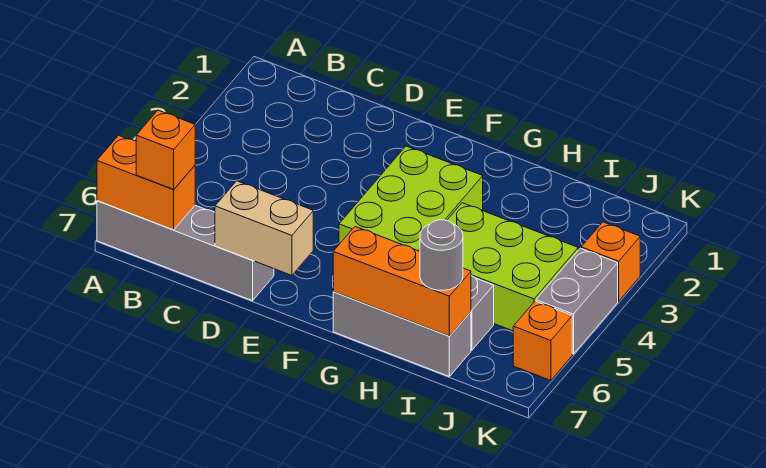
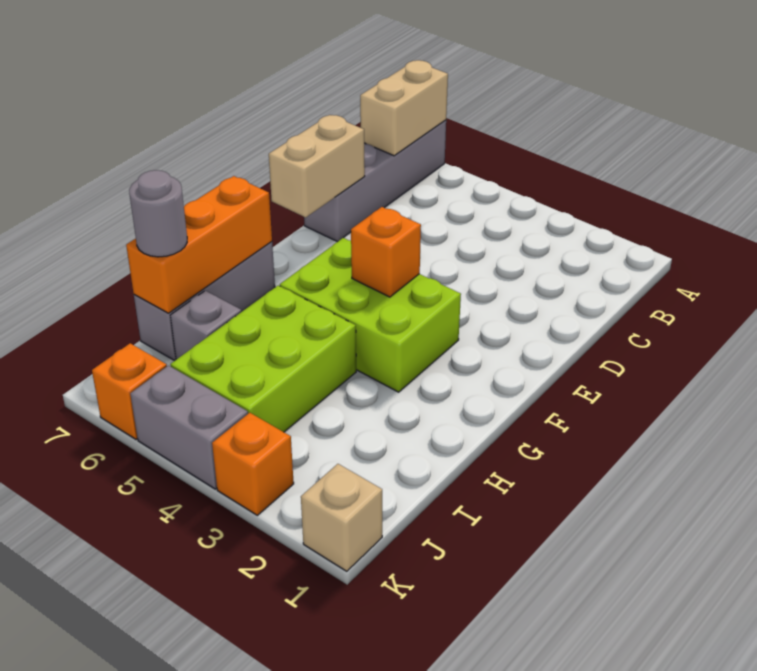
orange brick A7:B7 level 2 -> tan brick A7:B7 level 2
orange brick B7 level 3 -> orange brick F4 level 2
none -> tan brick K1 level 1

